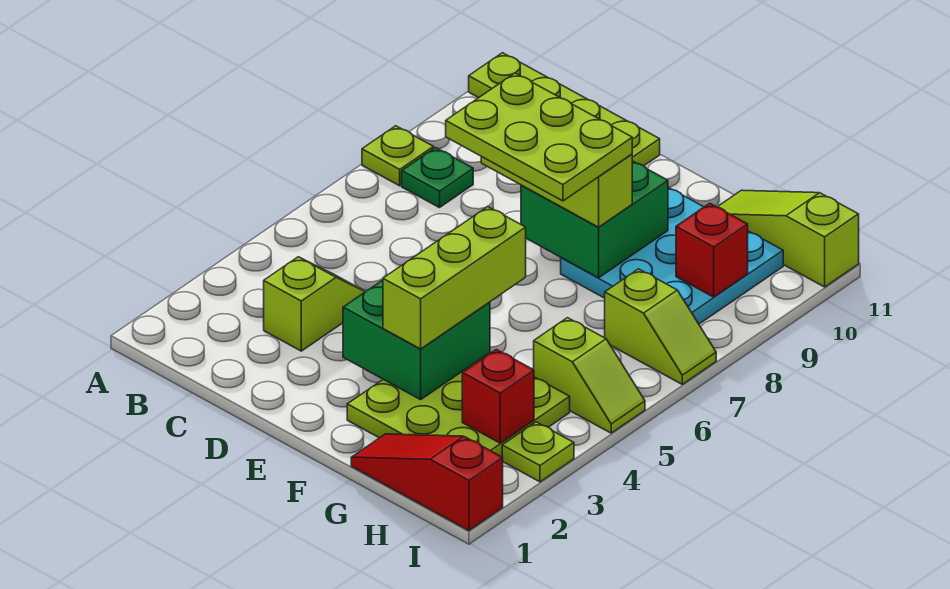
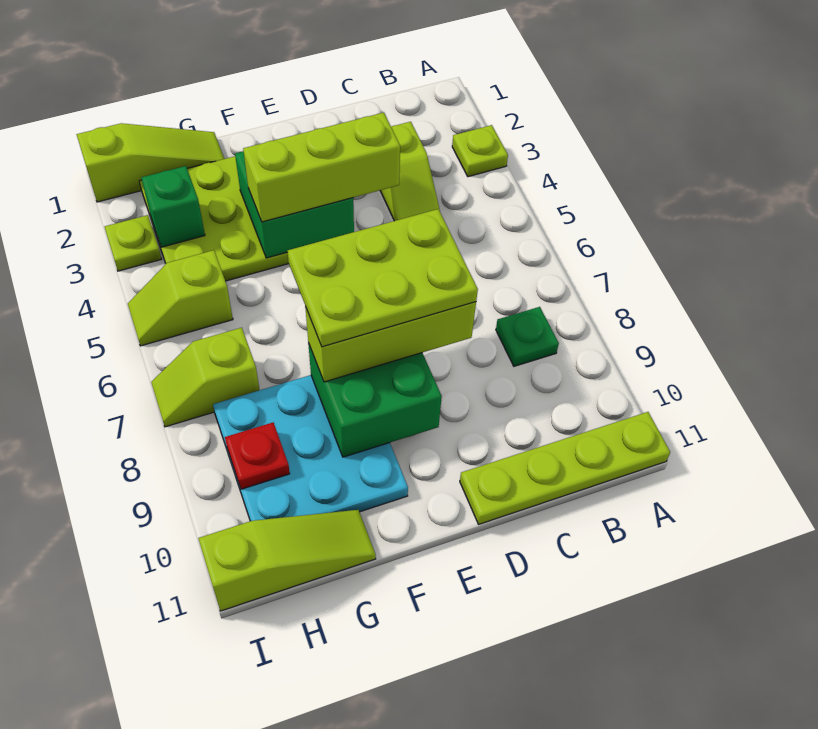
lime plate A8 level 1 -> lime plate A3 level 1
lime brick F3:F5 level 3 -> lime brick D4:F4 level 3
red slope G1:I1 level 1 top I -> lime slope G1:I1 level 1 top I
red brick H3 level 2 -> green brick H3 level 2
red brick H9 level 2 -> red plate H9 level 2

